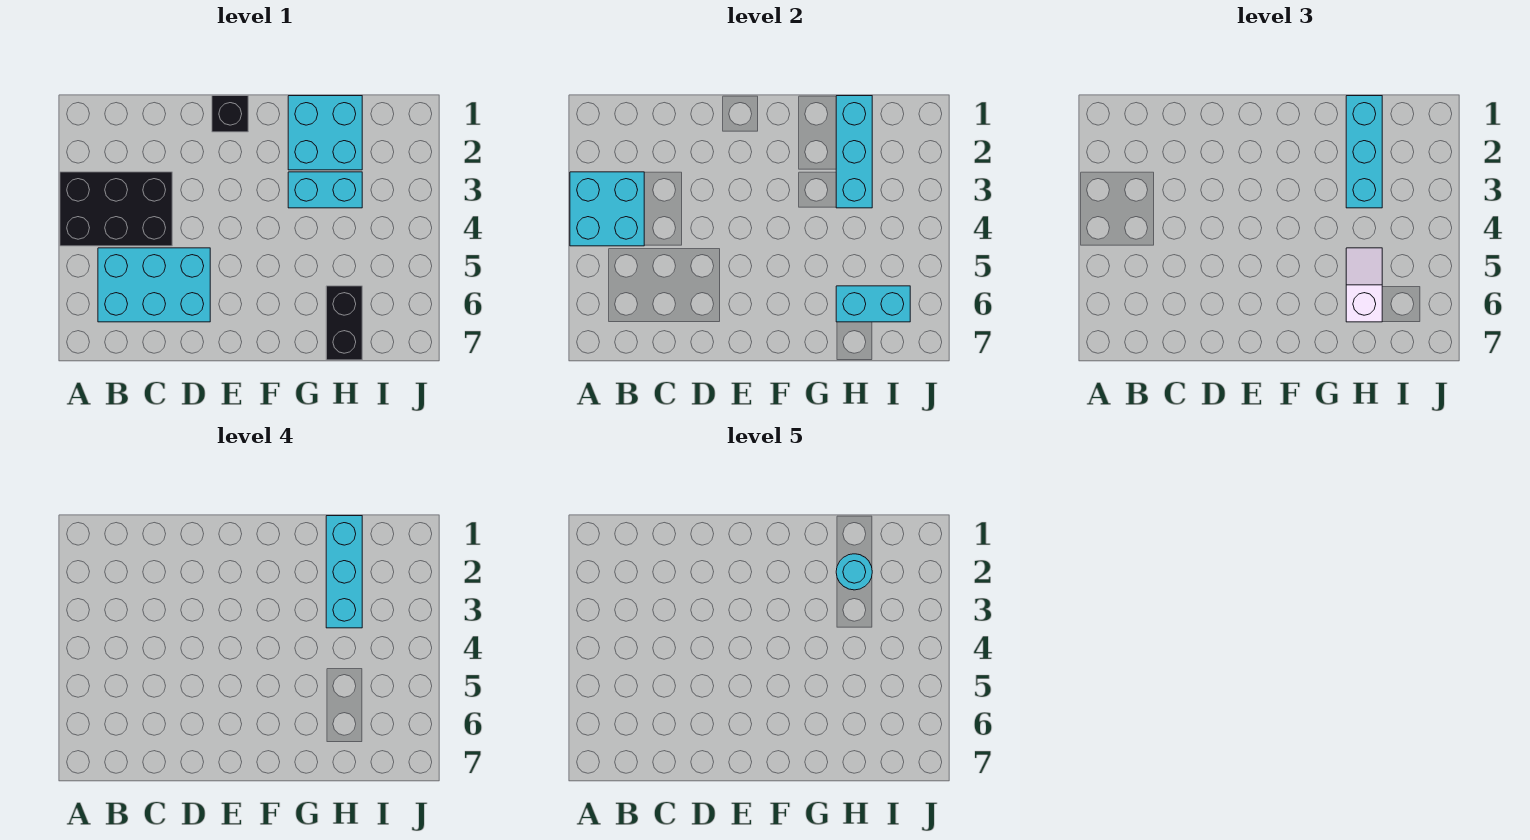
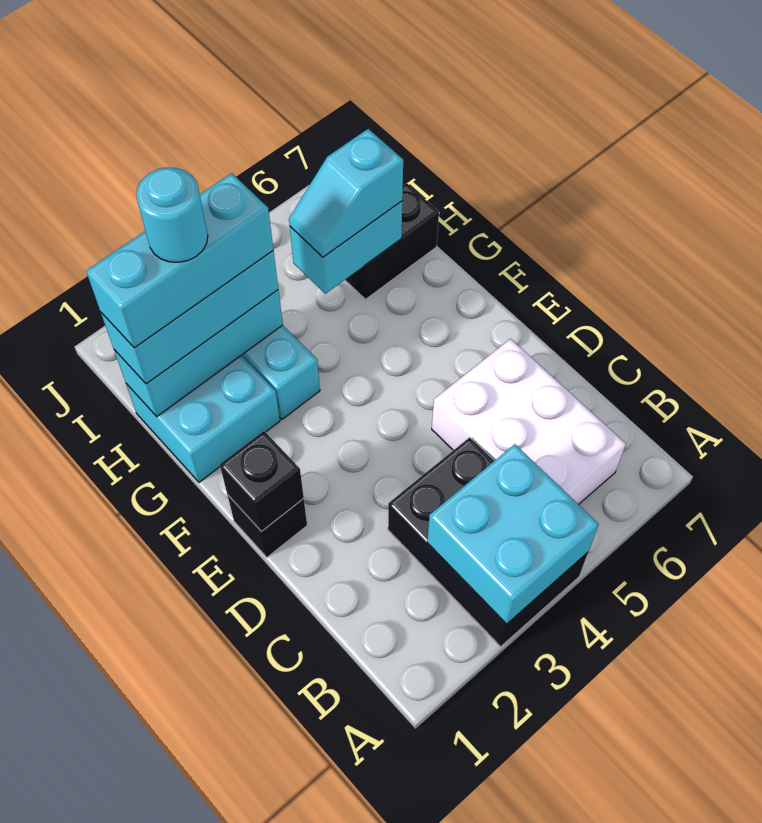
cyan brick B5:D6 level 1 -> white brick B5:D6 level 1
none -> black brick E1 level 2
white slope H5:H6 level 3 top 6 -> cyan slope H5:H6 level 3 top 6
cyan brick H6:I6 level 2 -> cyan brick H5:H6 level 2

